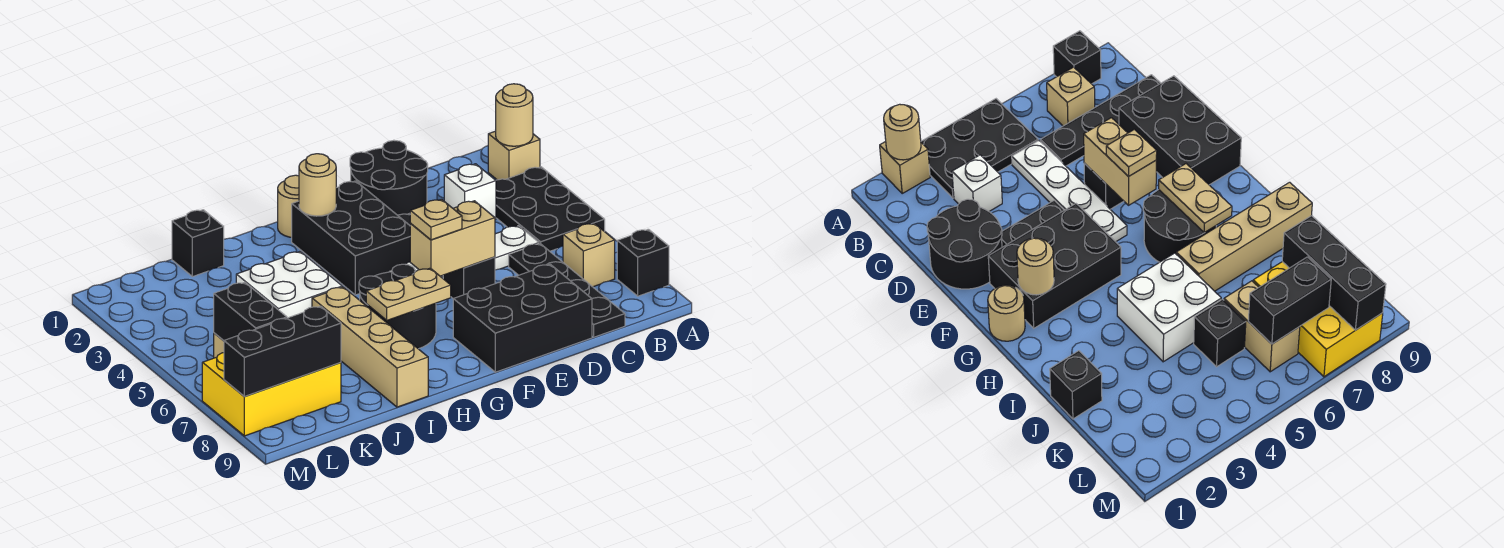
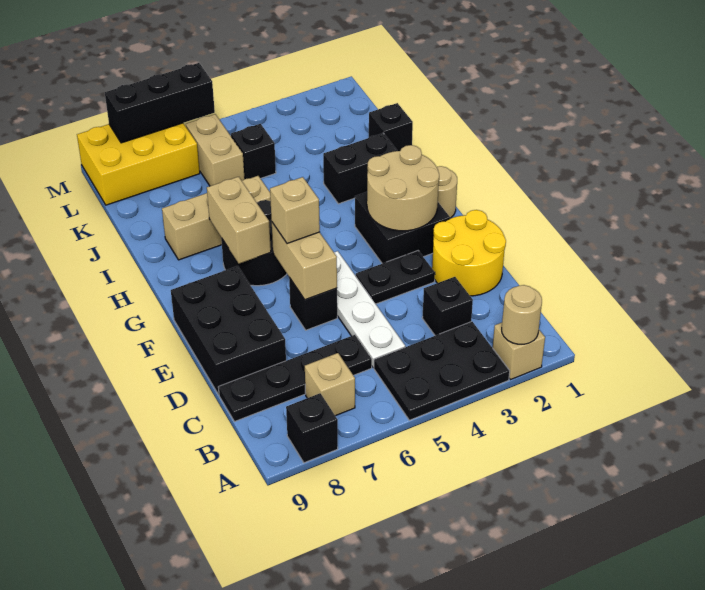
white brick C3 level 1 -> black brick C3 level 1
black round brick D1:E2 level 1 -> yellow round brick D1:E2 level 1
black brick F2:G4 level 1 -> black brick F2:G3 level 1
tan plate F6 level 3 -> tan brick F6 level 3
tan round brick G2 level 2 -> tan round brick F2:G3 level 2
tan plate G7:H7 level 2 -> tan brick G7:H7 level 2
white brick I4:J5 level 1 -> none
tan brick I6:I9 level 1 -> tan brick I6:I8 level 1
yellow brick K7:M8 level 1 -> yellow brick L7:M9 level 1
black brick K8:M8 level 2 -> black brick M6:M8 level 2
black brick L6:L7 level 2 -> black brick I2:I3 level 1

